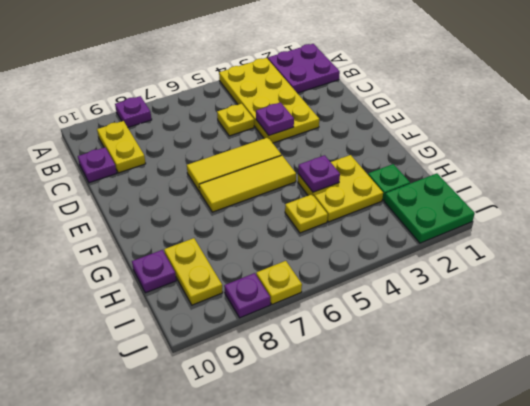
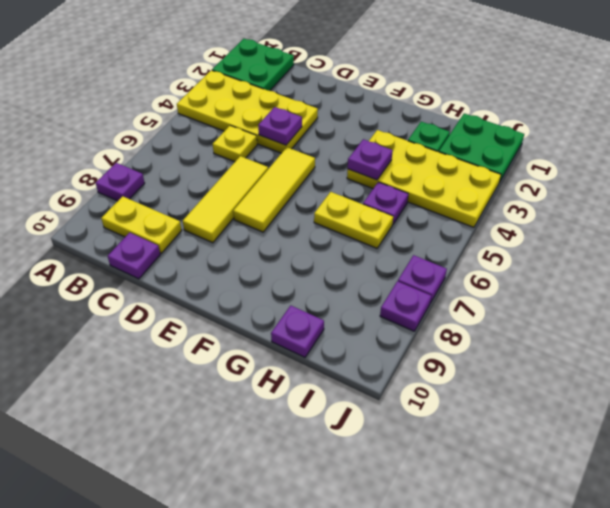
purple plate A1:B2 level 1 -> green plate A1:B2 level 1
yellow tile F5:F7 level 1 -> yellow tile D6:D8 level 1
yellow plate G3:H4 level 1 -> yellow plate G3:J4 level 1
yellow plate H5 level 1 -> purple plate H5 level 1
yellow plate H9:I9 level 1 -> yellow plate G6:H6 level 1
yellow plate J7 level 1 -> purple plate J7 level 1

